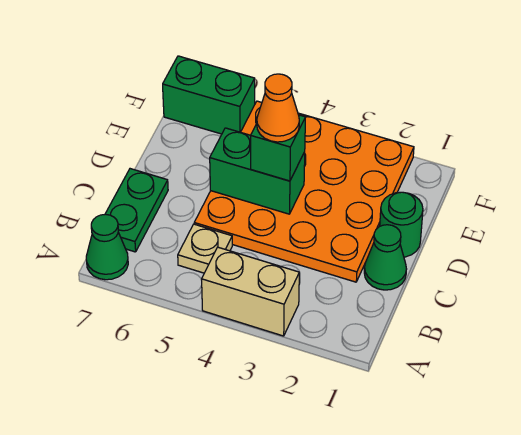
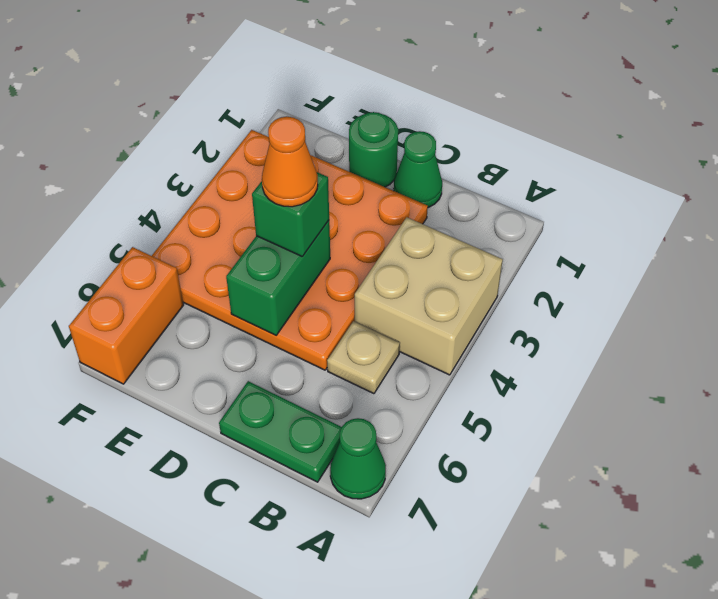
tan brick A3:A4 level 1 -> tan brick A3:B4 level 1
green brick F6:F7 level 1 -> orange brick F6:F7 level 1

